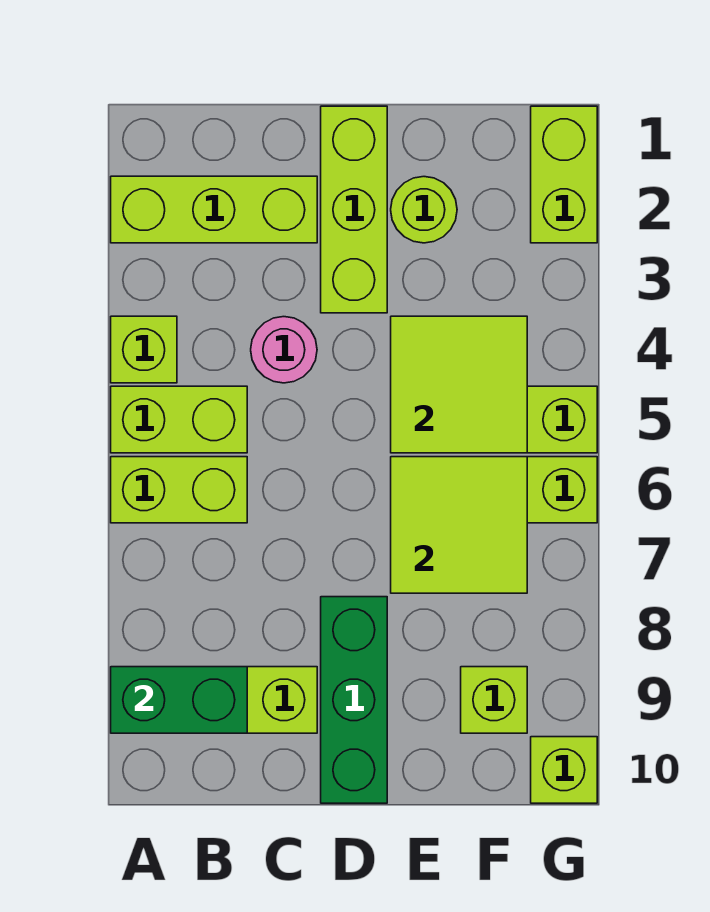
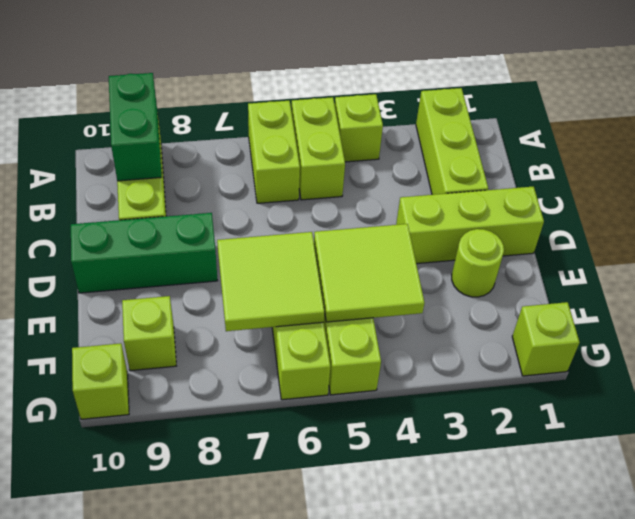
pink round brick C4 level 1 -> none
lime brick G1:G2 level 1 -> lime brick G1 level 1

